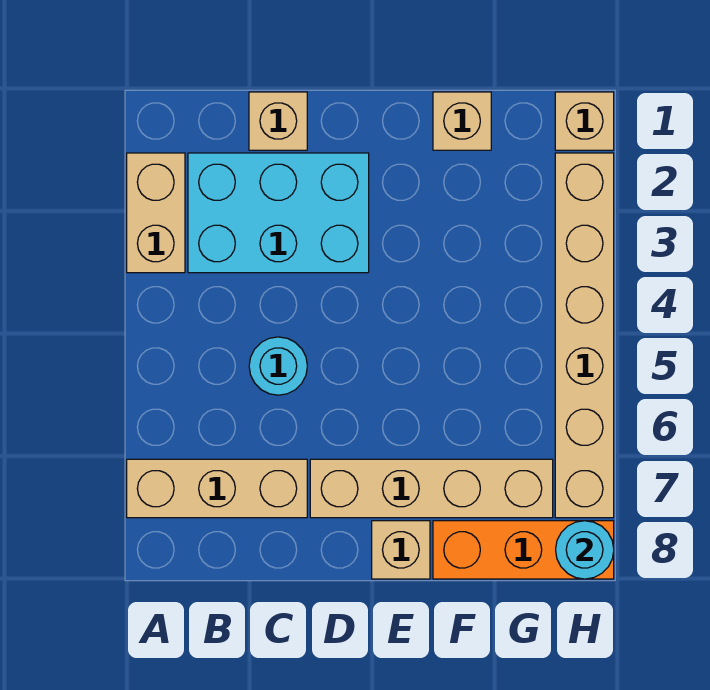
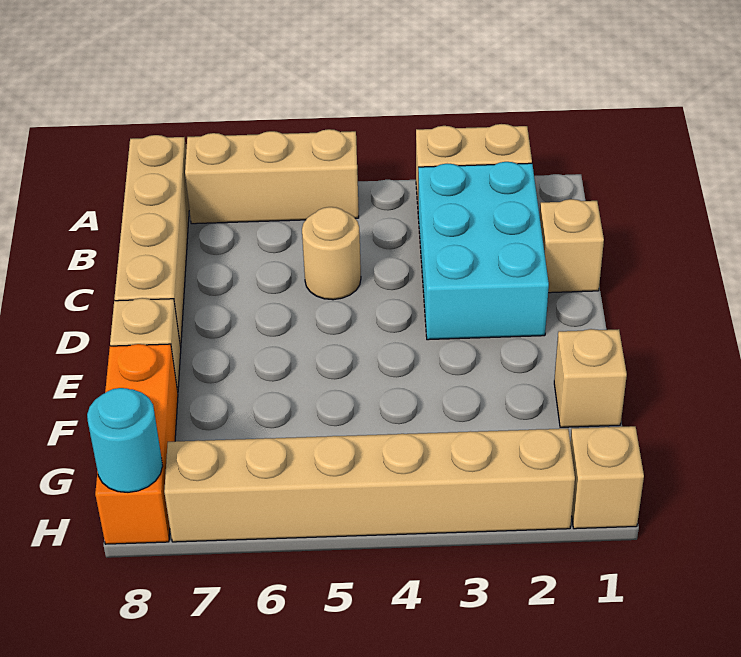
tan brick A7:C7 level 1 -> tan brick A5:A7 level 1
cyan round brick C5 level 1 -> tan round brick C5 level 1
tan brick D7:G7 level 1 -> tan brick A8:D8 level 1

